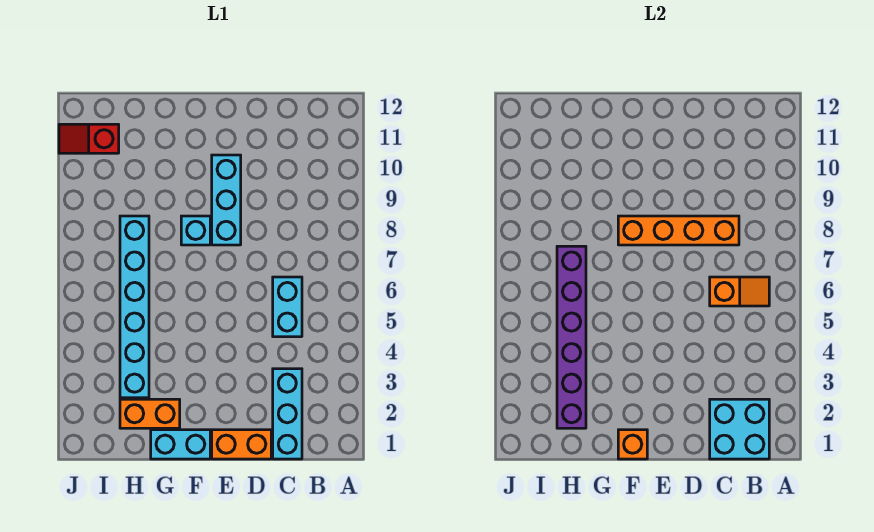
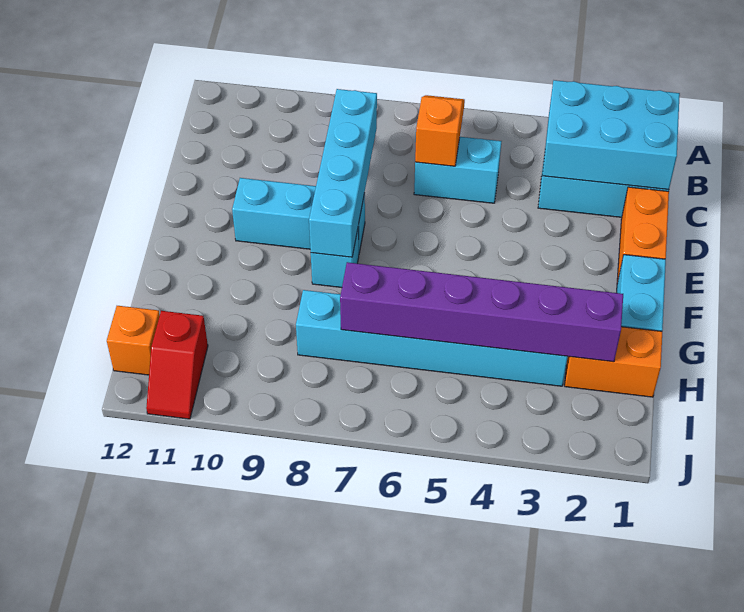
cyan brick B1:C2 level 2 -> cyan brick B1:C3 level 2
orange brick C8:F8 level 2 -> cyan brick C8:F8 level 2
orange brick F1 level 2 -> orange brick I12 level 1
orange brick G2:H2 level 1 -> orange brick H1:H2 level 1

